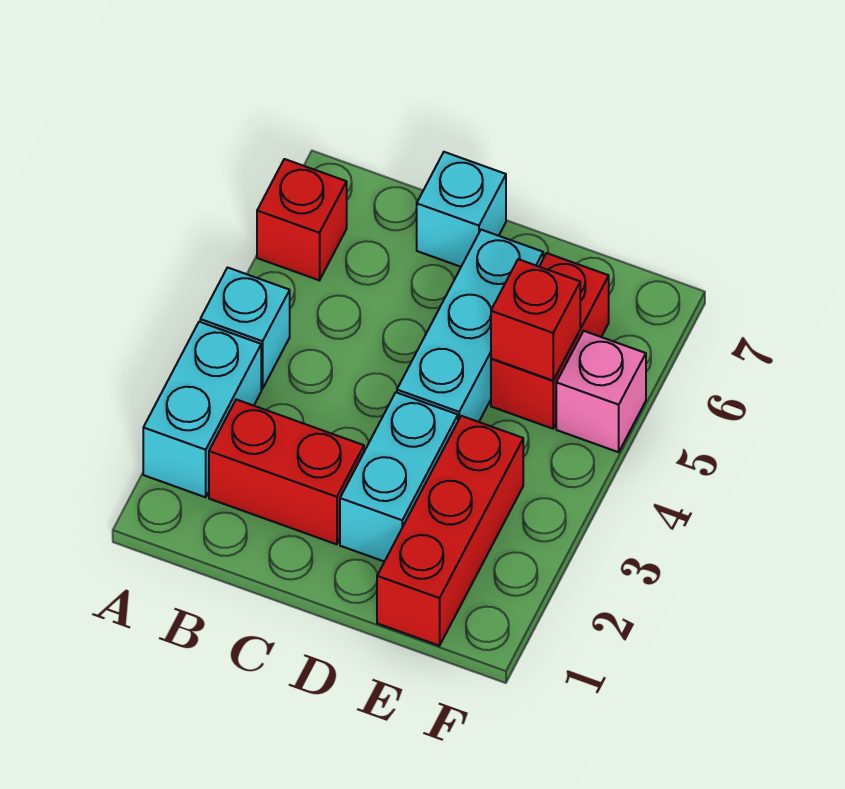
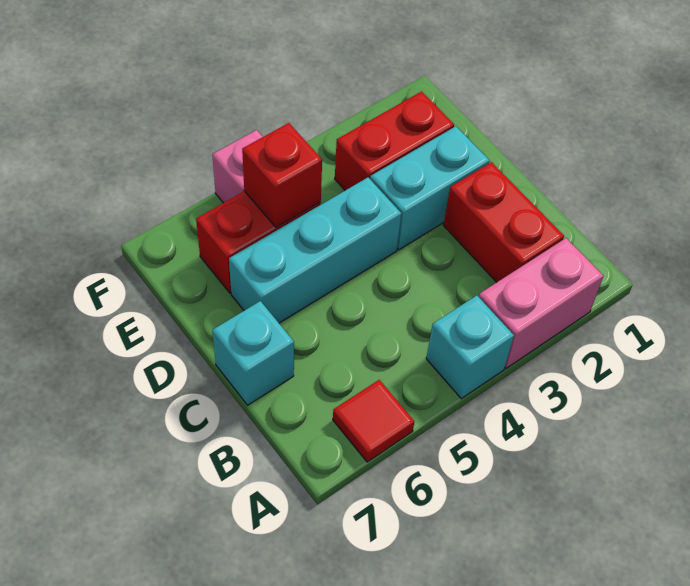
cyan brick A2:A3 level 1 -> pink brick A2:A3 level 1
red brick A6 level 1 -> red tile A6 level 1
red brick E1:E3 level 1 -> red brick E2:E3 level 1

